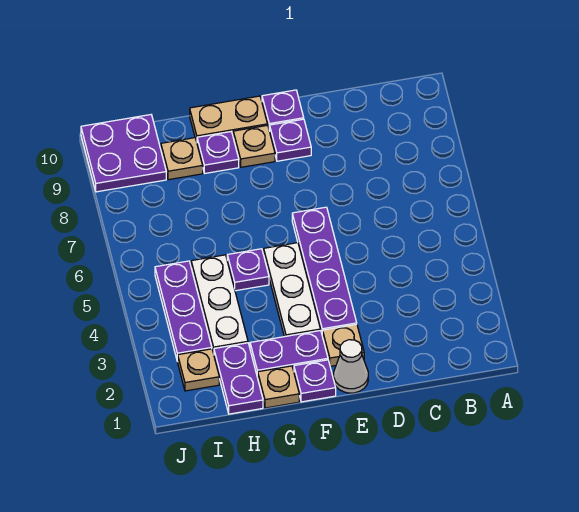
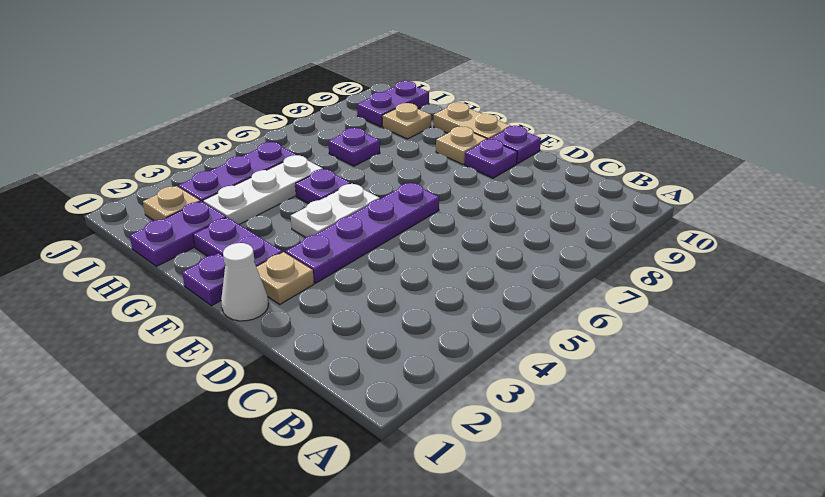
white plate F3:F5 level 1 -> white plate F4:F5 level 1
tan plate G1 level 1 -> none
purple plate G9 level 1 -> purple plate H7 level 1
purple plate I9:J10 level 1 -> purple plate I9:I10 level 1

